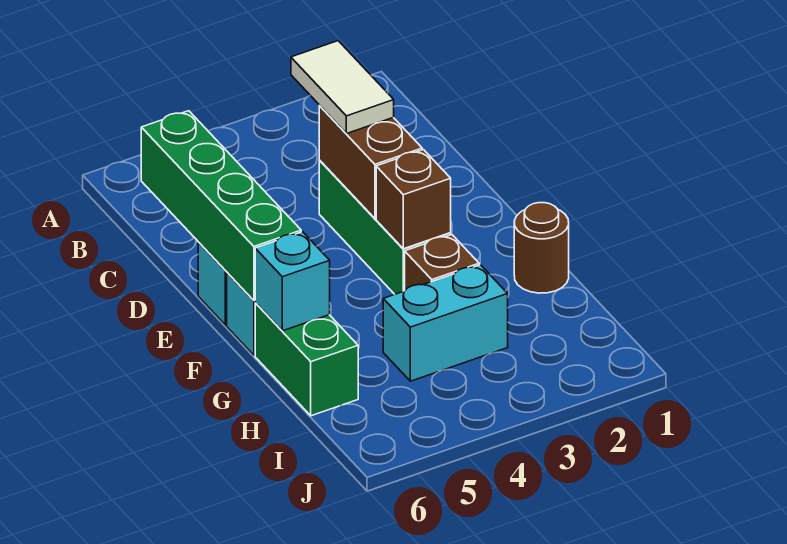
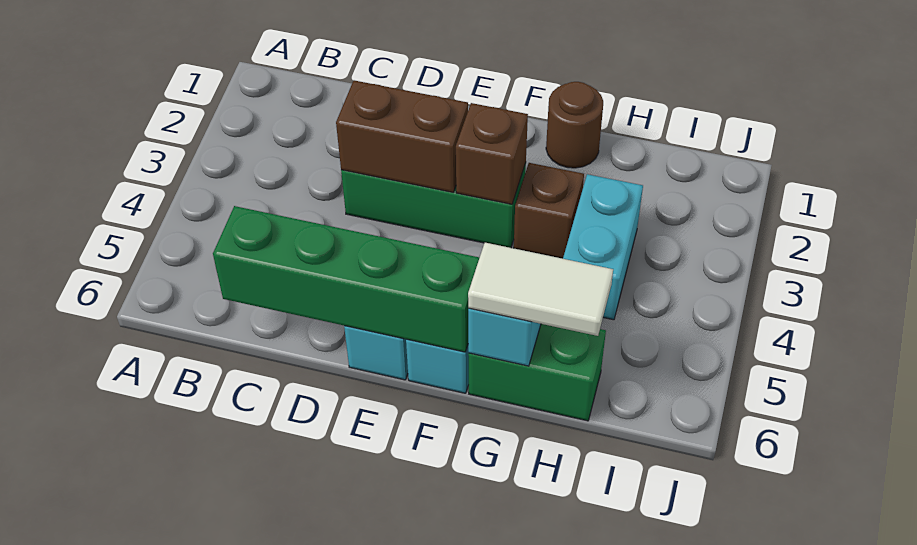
white tile C3:D3 level 3 -> white tile G6:H6 level 3

